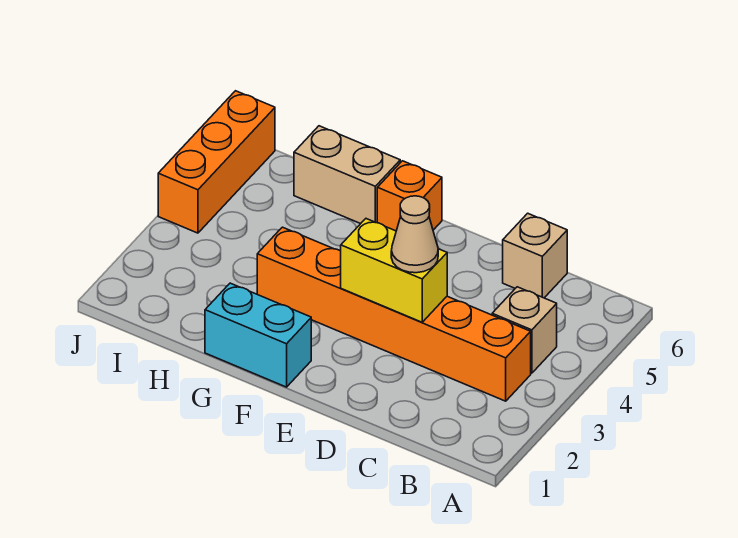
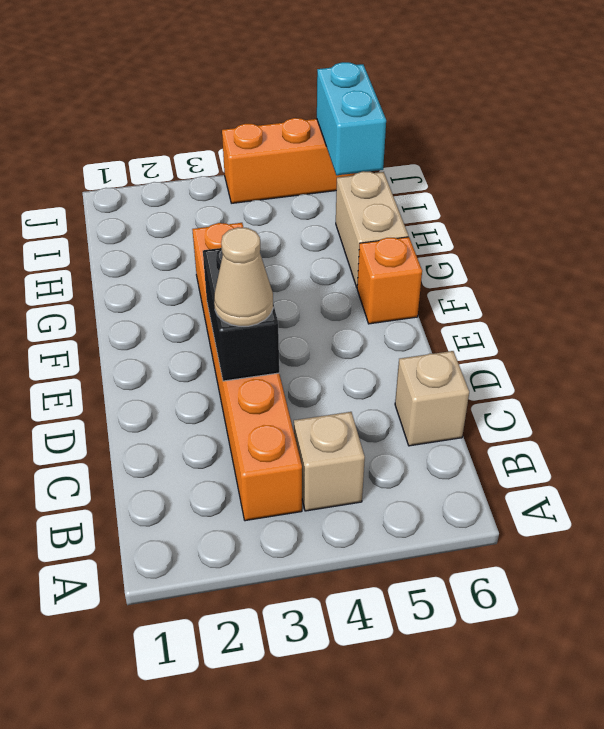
yellow brick D3:E3 level 2 -> black brick D3:E3 level 2
cyan brick F1:G1 level 1 -> cyan brick I6:J6 level 2

